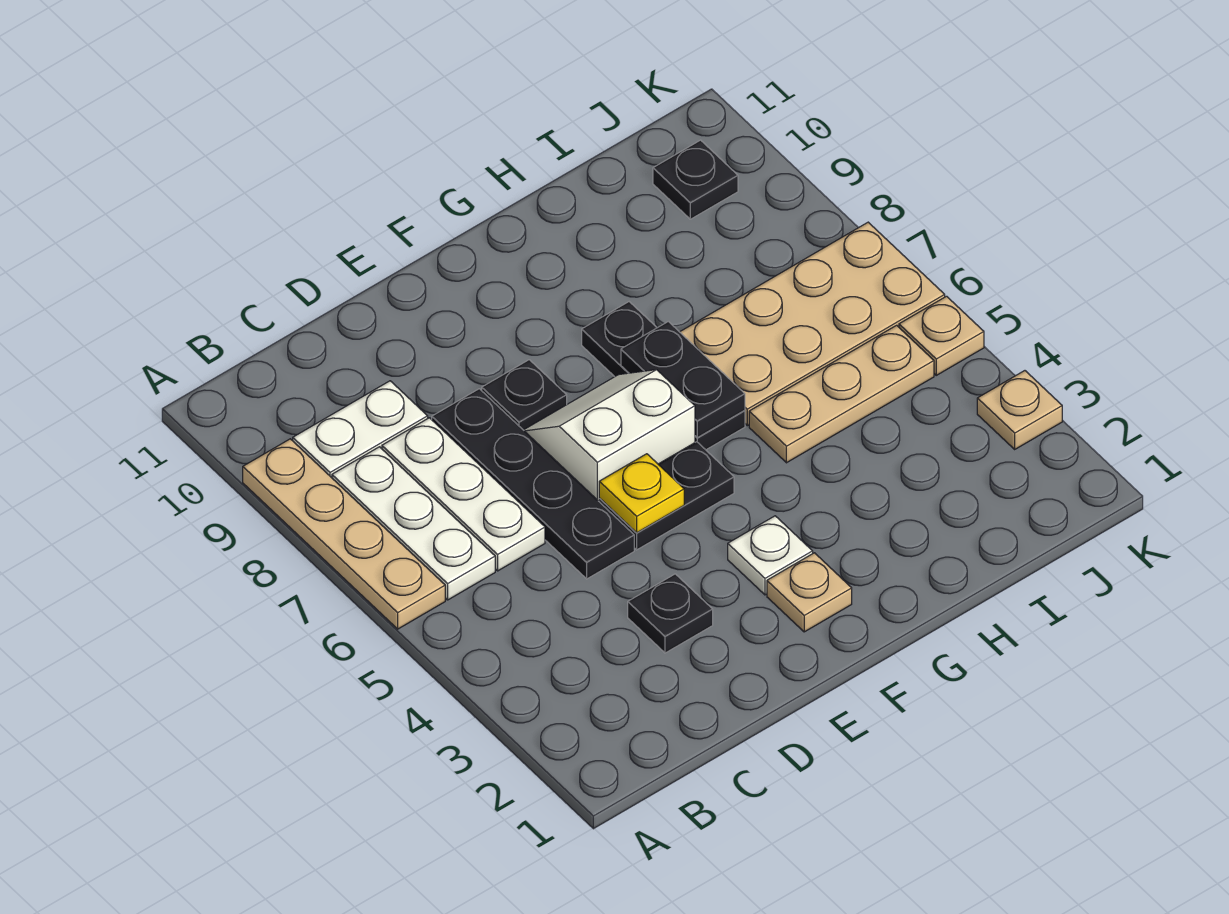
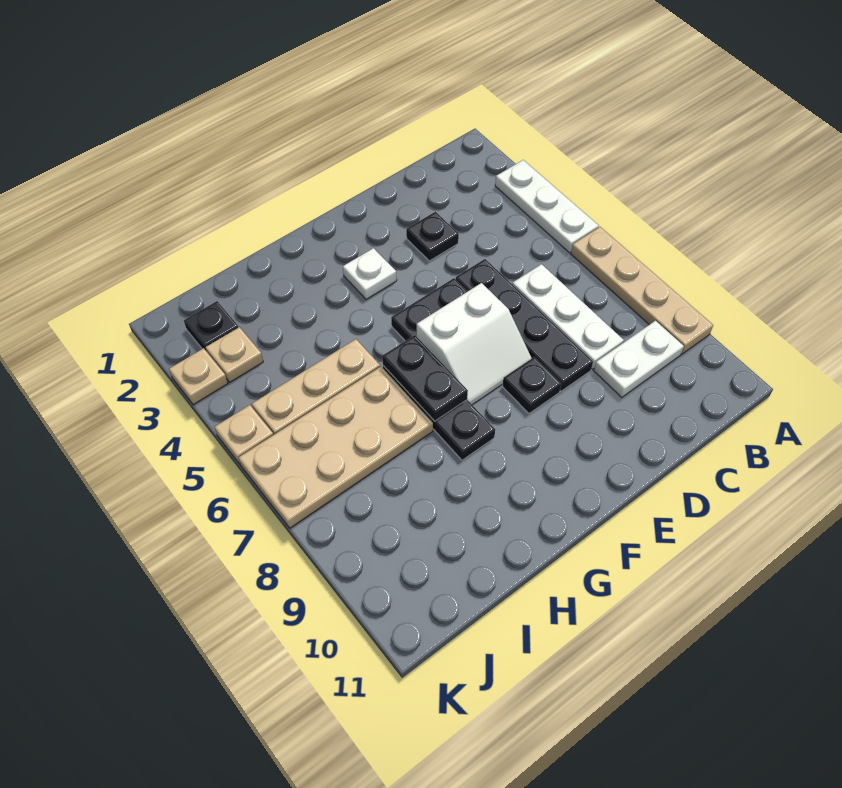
white plate B6:B8 level 1 -> white plate A3:A5 level 1
yellow plate E5 level 2 -> none
tan plate F2 level 1 -> tan plate J3 level 1
black plate J10 level 1 -> black plate J2 level 1

